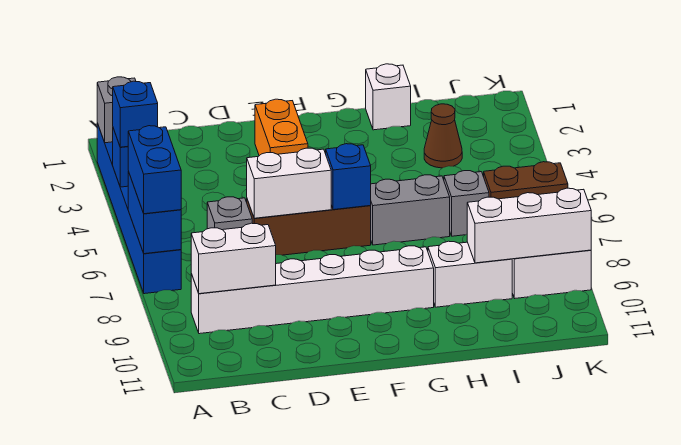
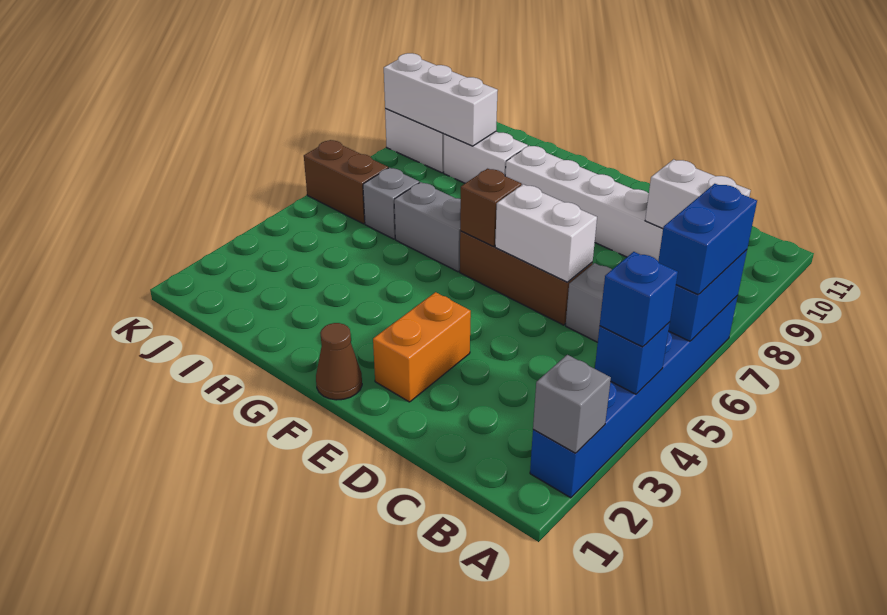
blue brick F6 level 2 -> brown brick F6 level 2
white brick H1 level 1 -> none
brown cone I3 level 1 -> brown cone F1 level 1

